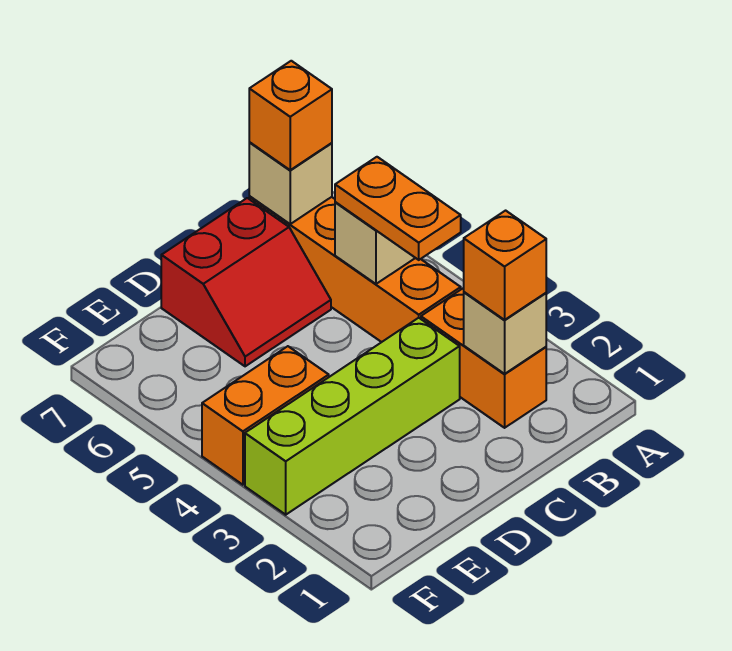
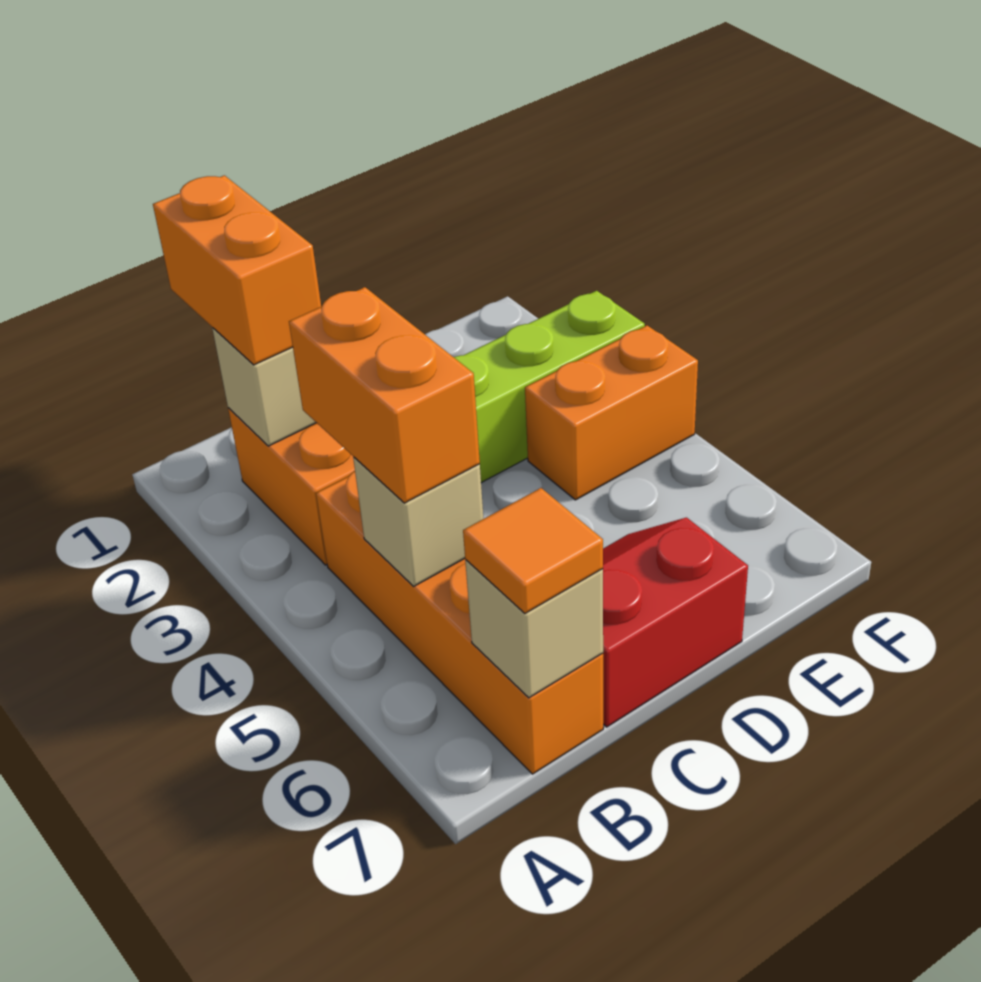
orange brick B2 level 3 -> orange brick B1:B2 level 3
orange plate B4:B5 level 3 -> orange brick B4:B5 level 3
orange brick B7 level 3 -> orange tile B7 level 3

